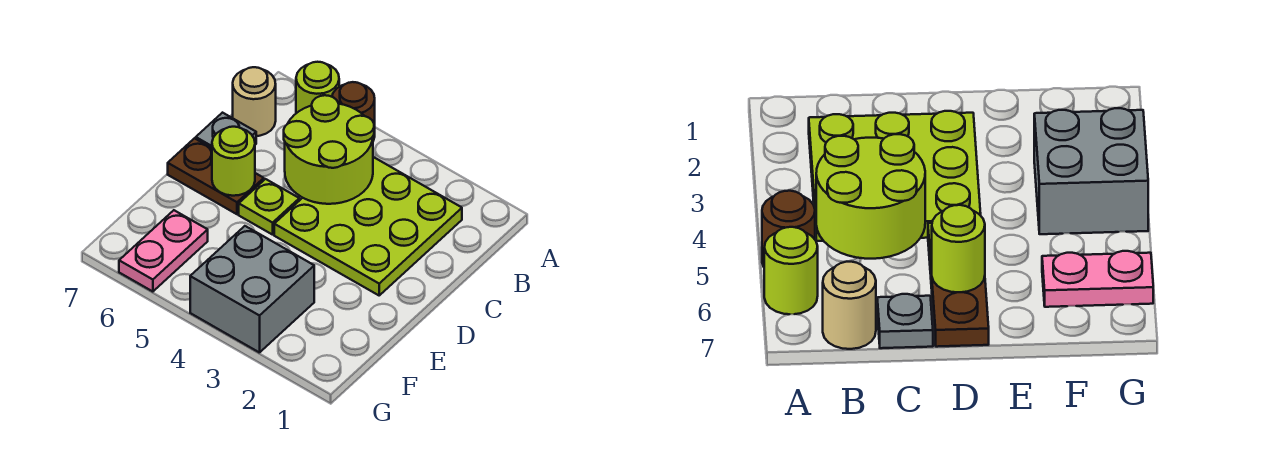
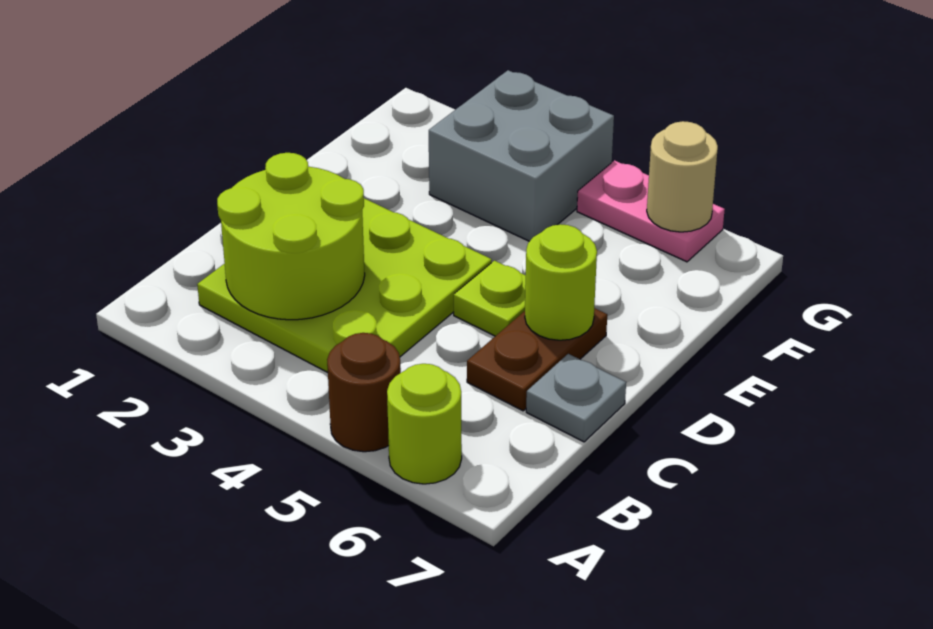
lime round brick B4:C5 level 2 -> lime round brick B2:C3 level 2
tan round brick B7 level 1 -> tan round brick G6 level 2
brown plate D6:D7 level 1 -> brown plate C6:D6 level 1
pink plate F6:G6 level 1 -> pink plate G5:G6 level 1

